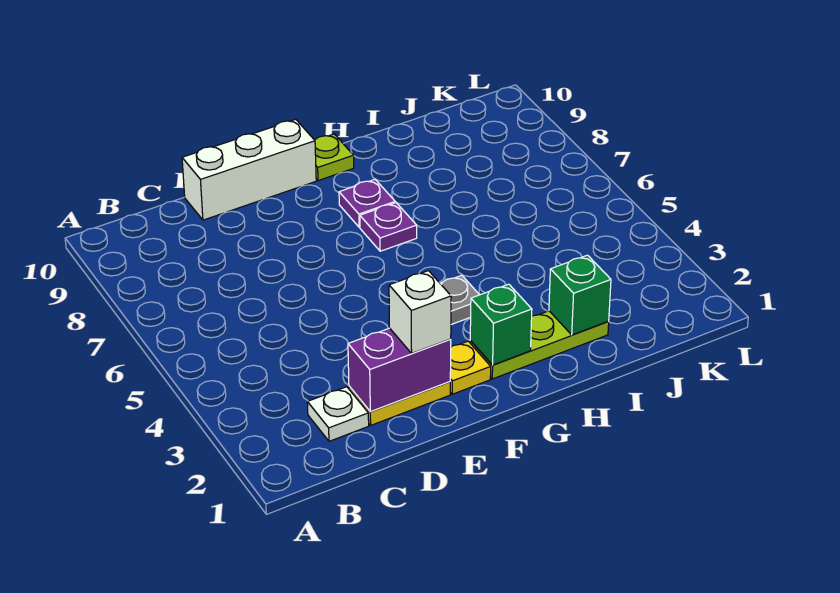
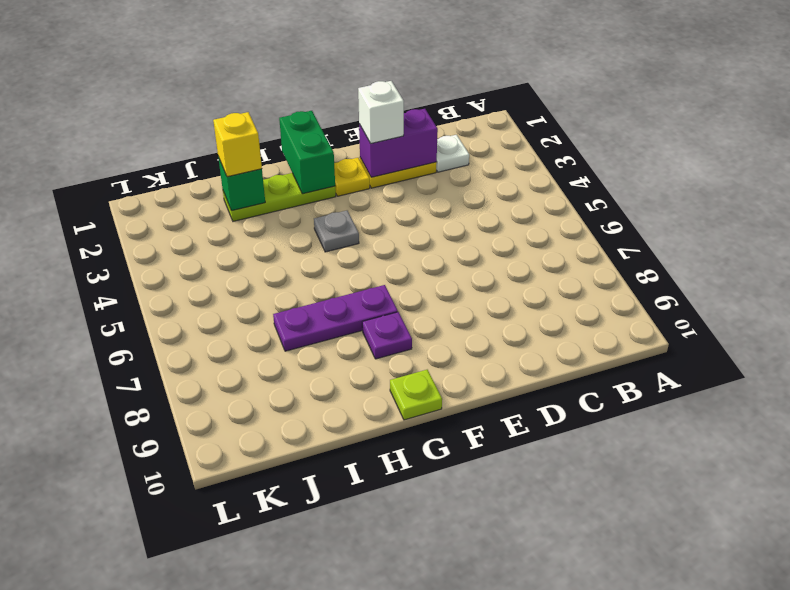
white brick D10:F10 level 1 -> none
green brick G2 level 2 -> green brick G1:G2 level 2
purple plate G7 level 1 -> purple plate G7:I7 level 1
none -> yellow brick I2 level 3

